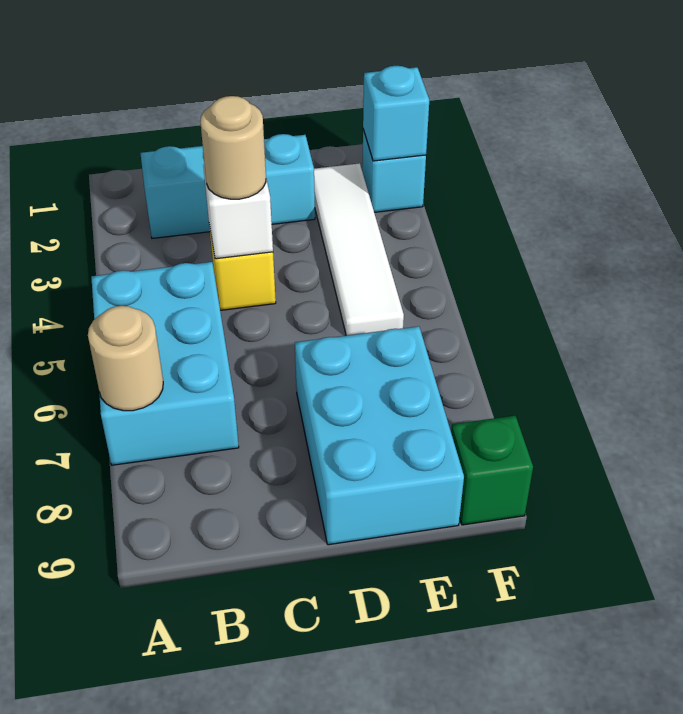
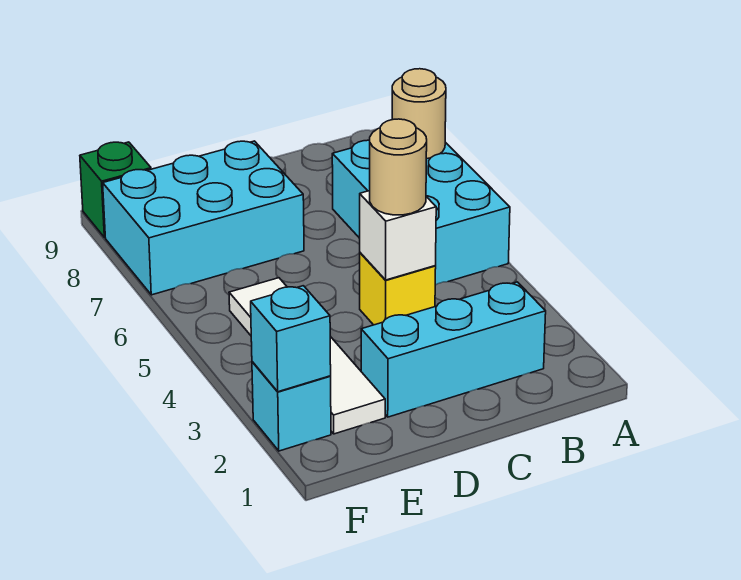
cyan brick D7:E9 level 1 -> cyan brick D7:F8 level 1

